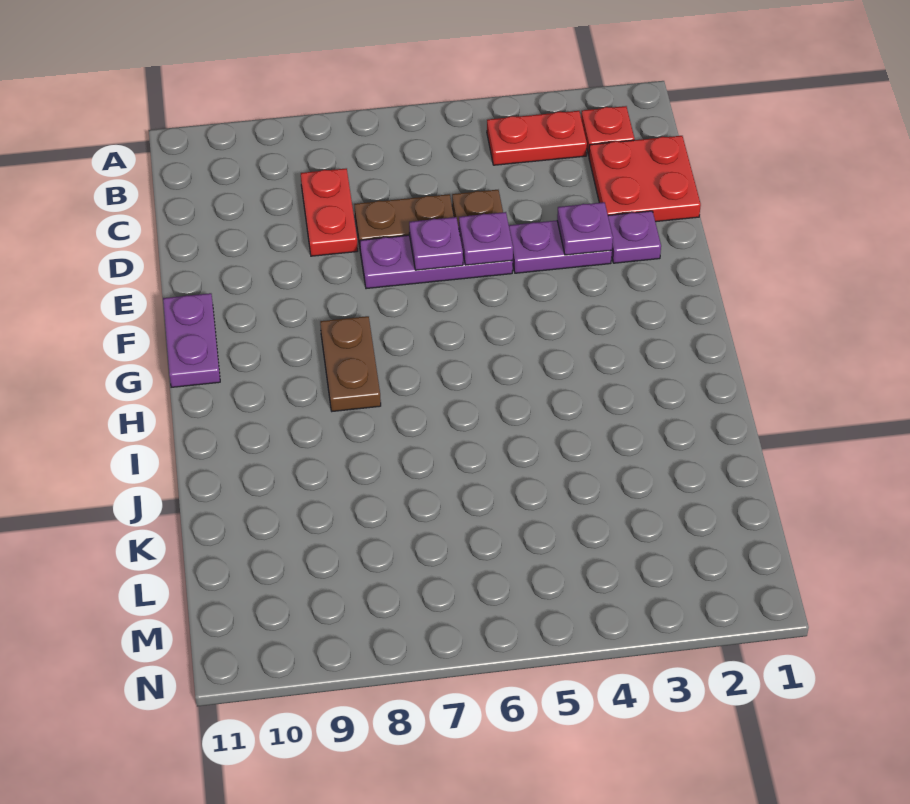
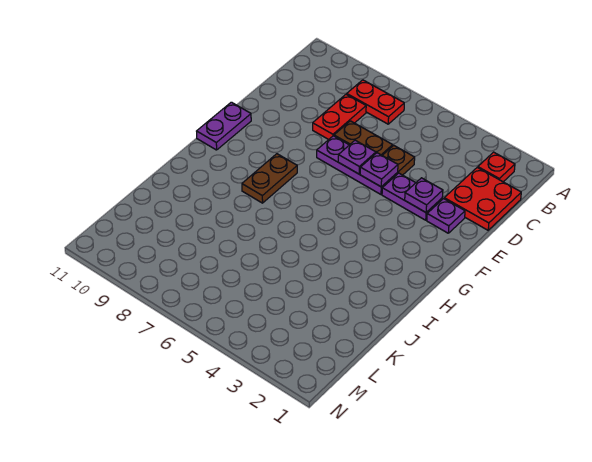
red plate B3:B4 level 1 -> red plate B7:B8 level 1

